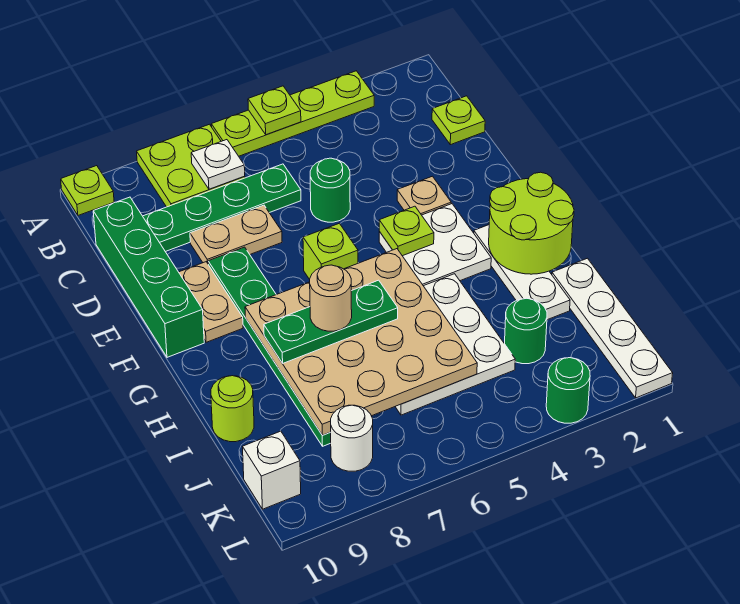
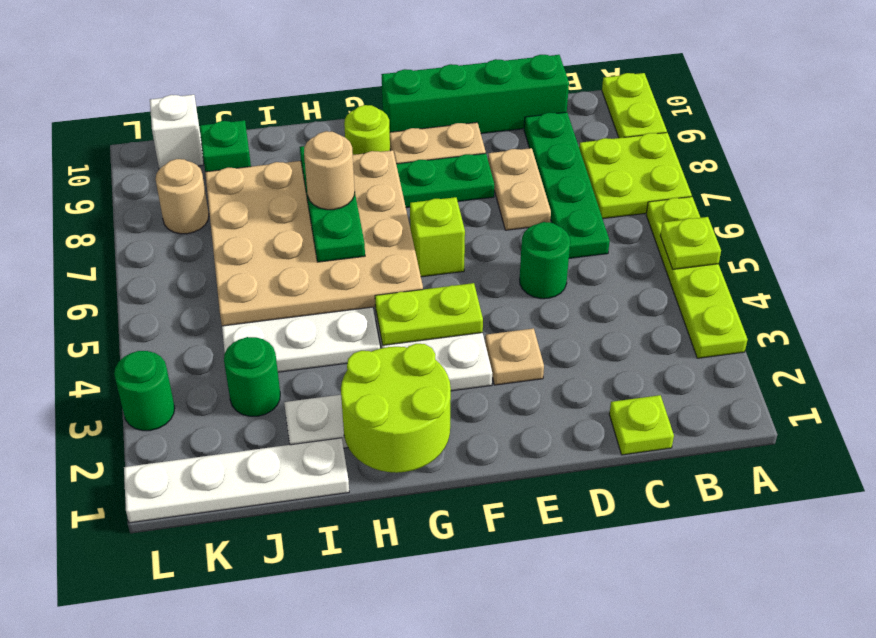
lime plate A10 level 1 -> lime plate A9:A10 level 1
white plate B7 level 2 -> none
lime plate F4 level 2 -> lime plate F4:G4 level 2
lime round brick I10 level 1 -> lime round brick G9 level 1
none -> green brick J9 level 1
white round brick K8 level 1 -> tan round brick K8 level 1

